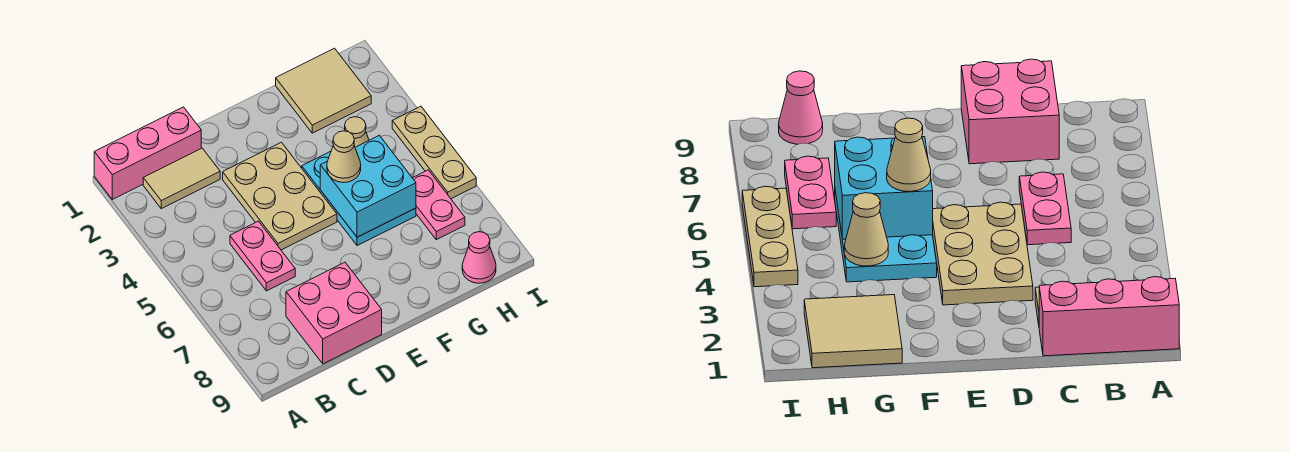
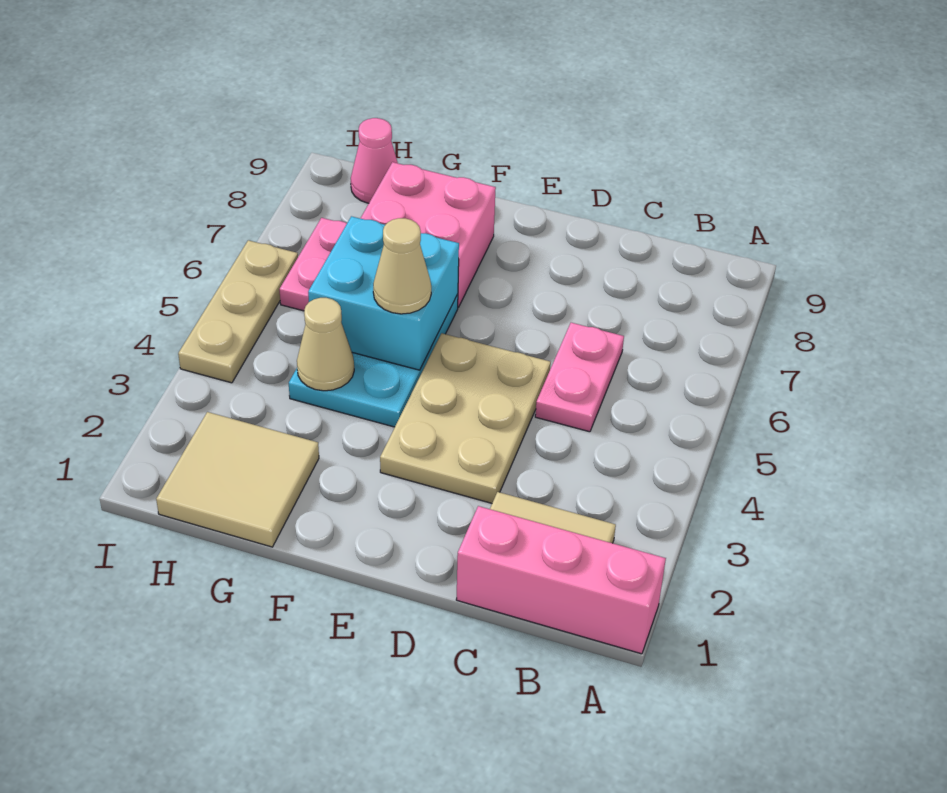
pink brick C8:D9 level 1 -> pink brick F7:G8 level 1

